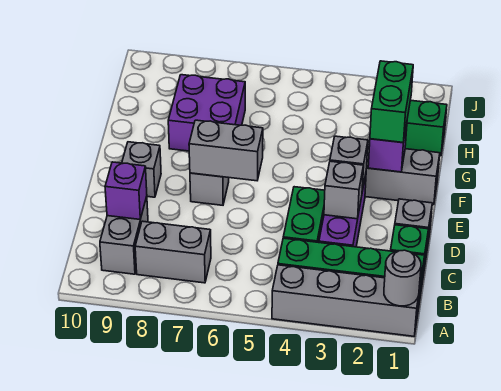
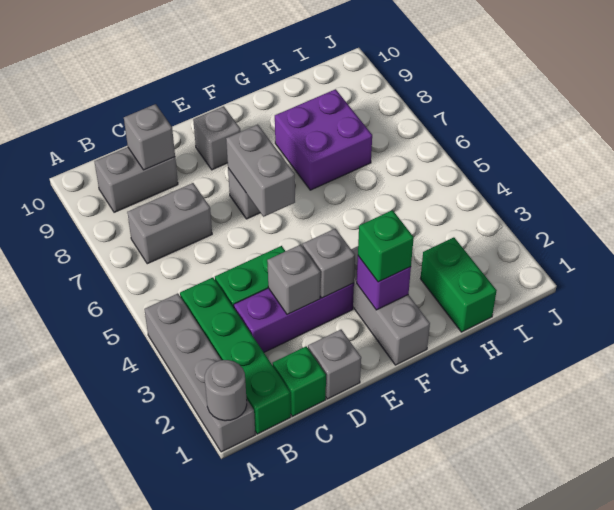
grey brick B7:B8 level 1 -> grey brick B7:C7 level 1
purple brick C9 level 2 -> grey brick C9 level 2
green brick F2:G2 level 3 -> green brick F2 level 3

